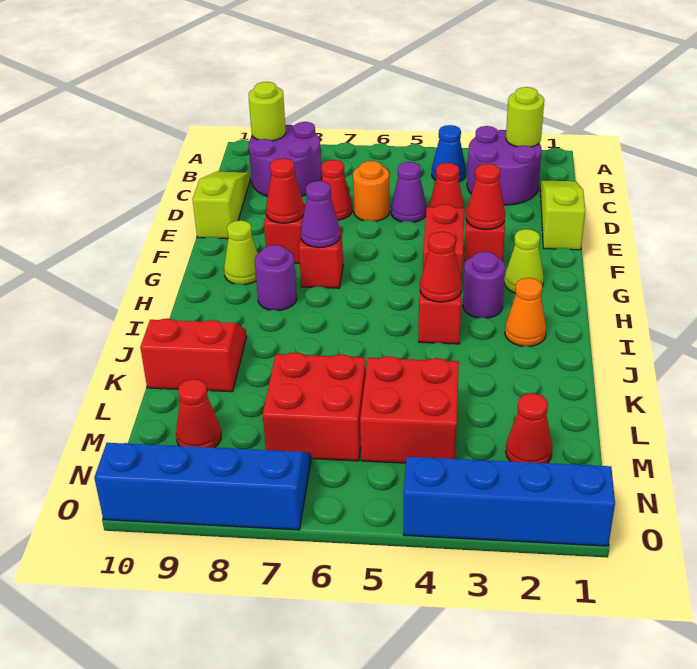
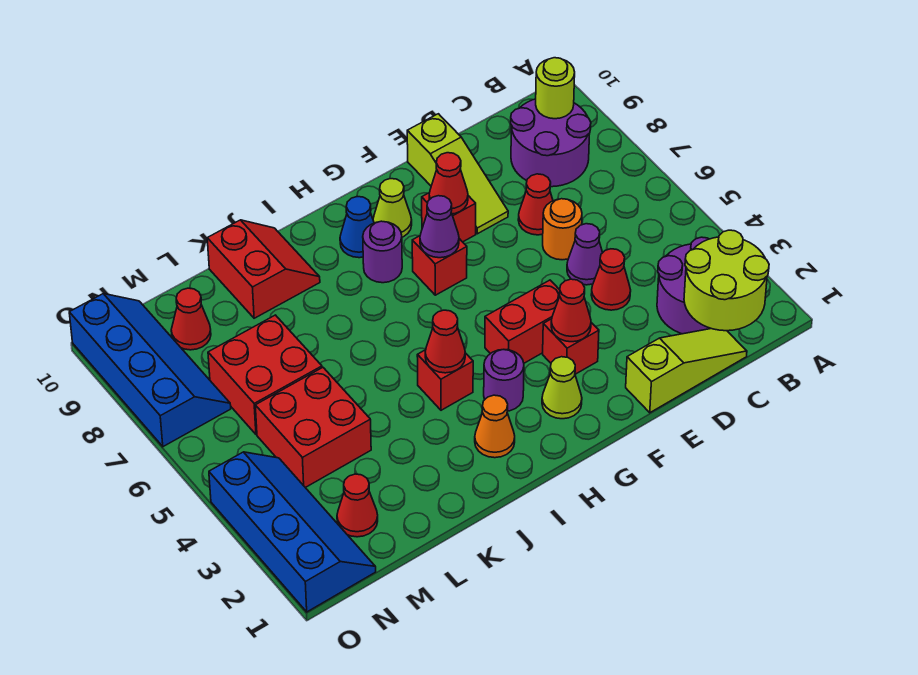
lime round brick B2 level 2 -> lime round brick B1:C2 level 2
blue cone B4 level 1 -> blue cone H9 level 1
lime slope C10:E10 level 1 top E -> lime slope E8:E10 level 1 top 10

